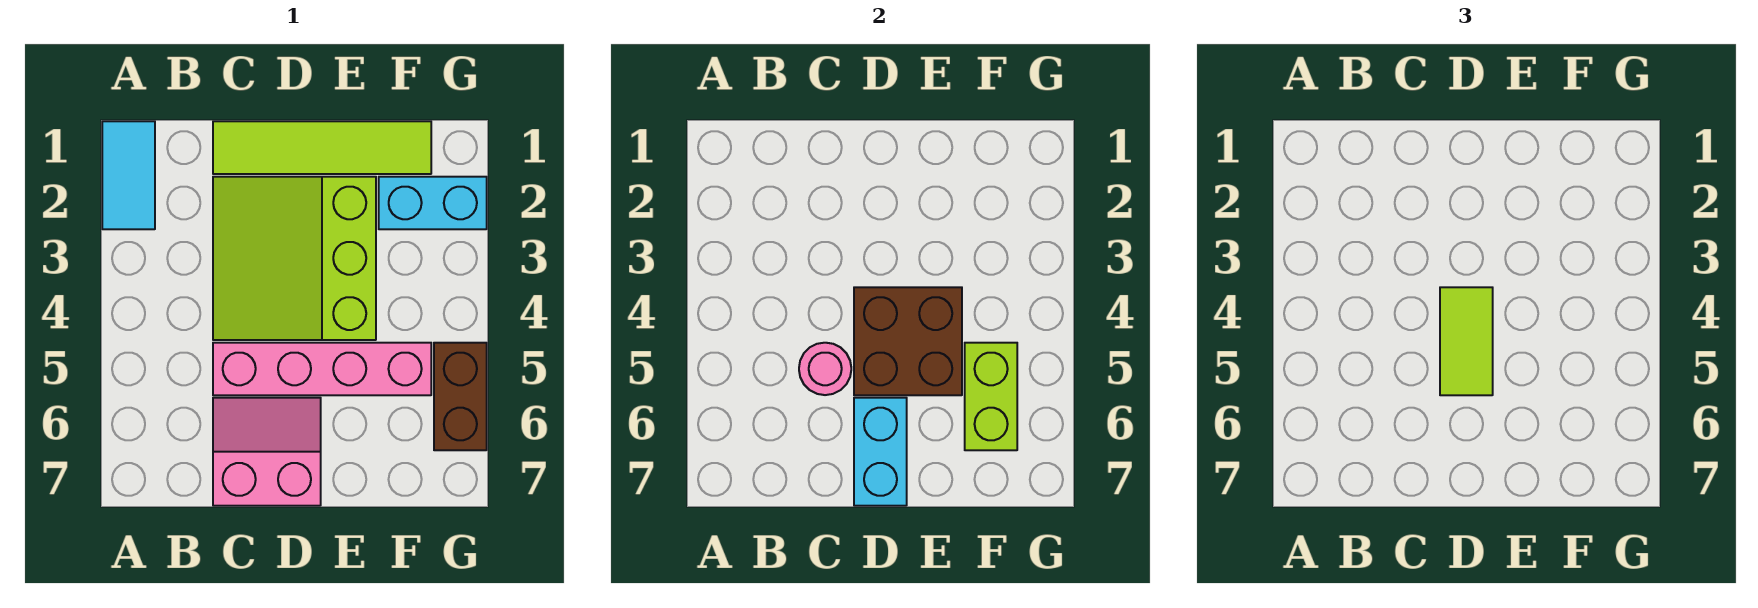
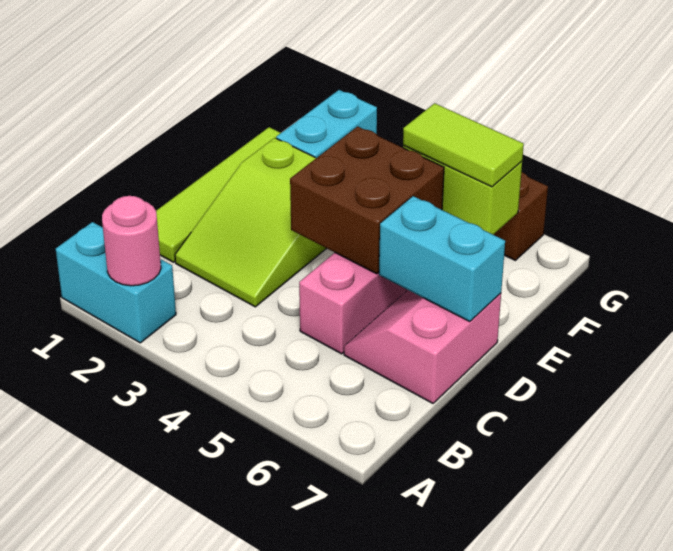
cyan tile A1:A2 level 1 -> cyan brick A1:A2 level 1
lime slope C2:E4 level 1 top E -> lime slope C2:E3 level 1 top E
pink round brick C5 level 2 -> pink round brick A2 level 2
lime tile D4:D5 level 3 -> lime tile F5:F6 level 3

